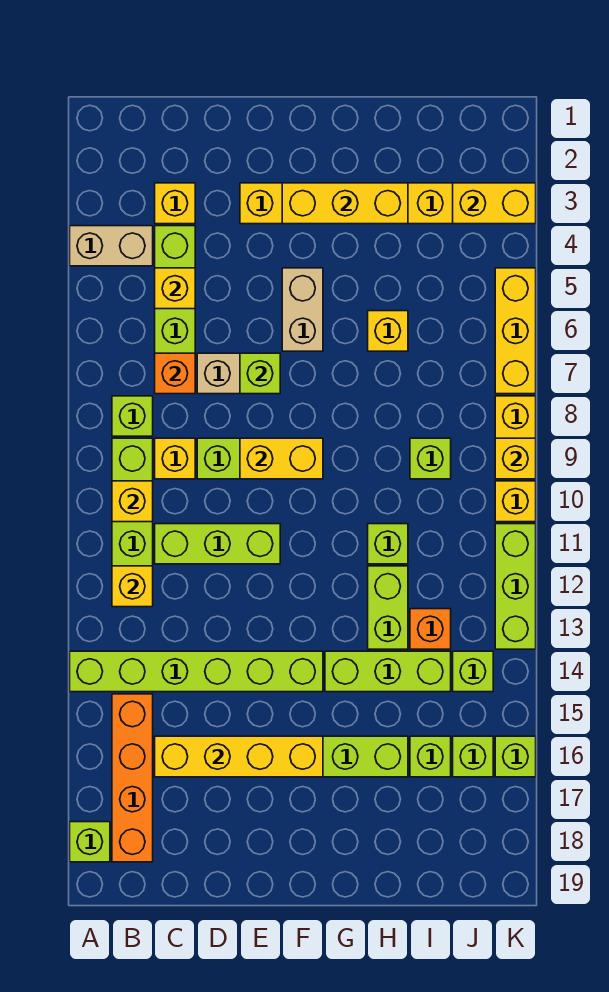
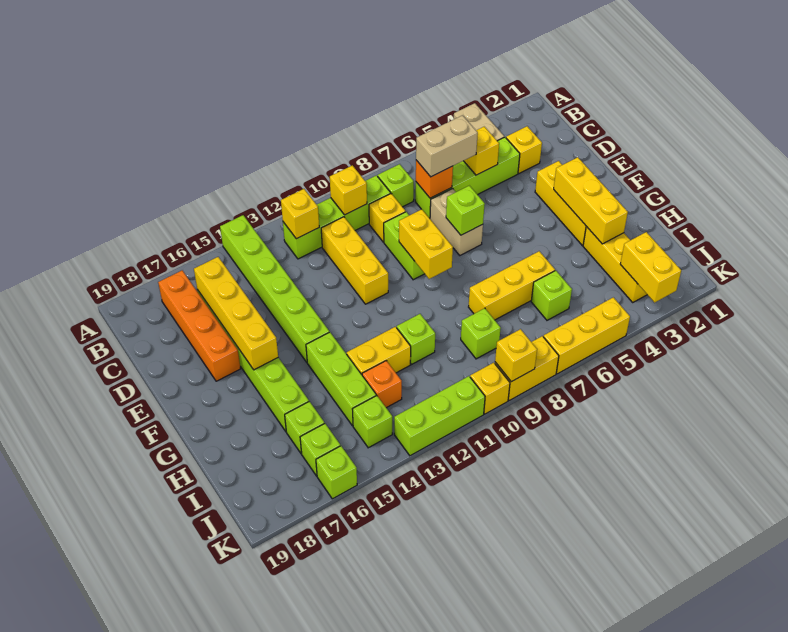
lime brick A18 level 1 -> lime brick I6 level 1
orange brick B15:B18 level 1 -> orange brick B17:E17 level 1
lime brick C11:E11 level 1 -> yellow brick C11:E11 level 1
tan brick F5:F6 level 1 -> tan brick C6:C7 level 3
yellow brick H6 level 1 -> yellow brick H6:H8 level 1
lime brick H12:H13 level 1 -> yellow brick H12:H13 level 1

